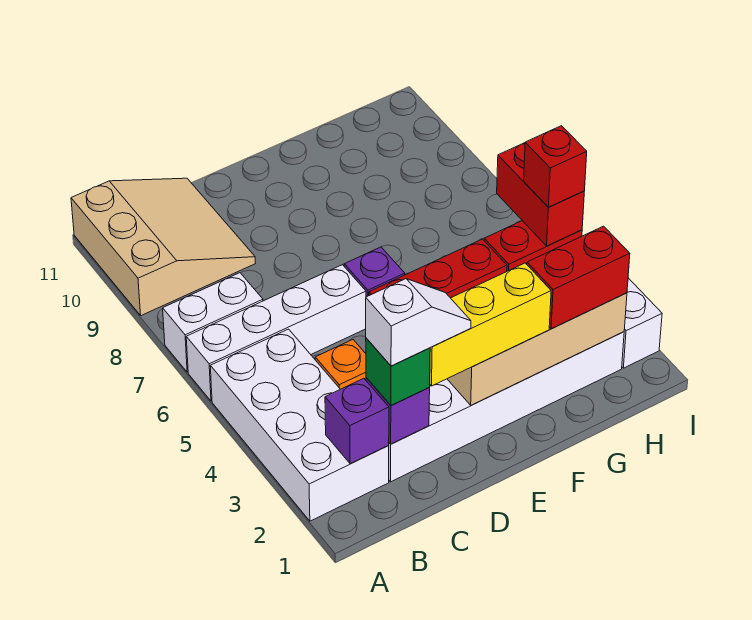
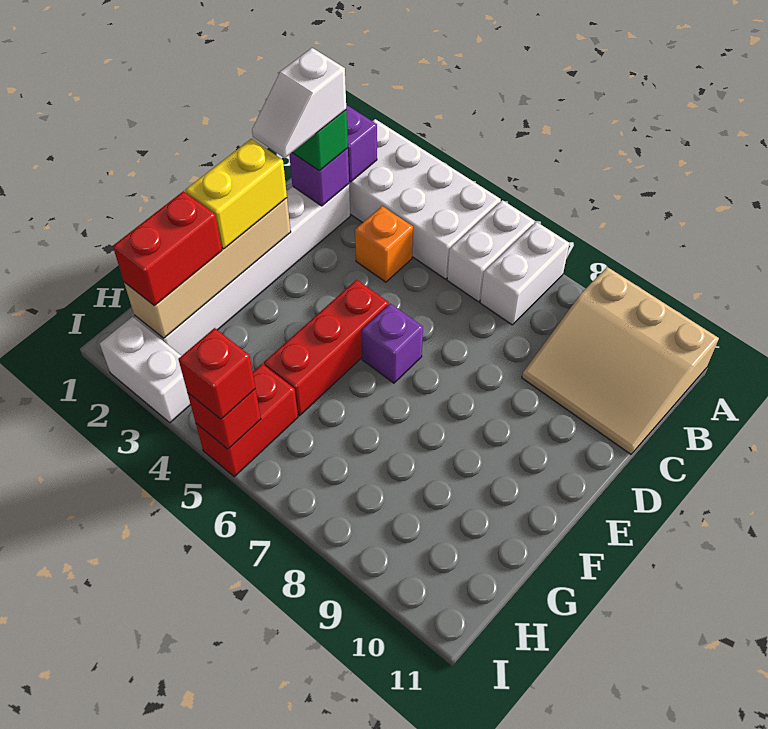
white brick A6:D6 level 1 -> white brick A6:B6 level 1
yellow brick D2:F2 level 3 -> yellow brick E2:F2 level 3
red brick I5:I6 level 2 -> red brick I5 level 2

